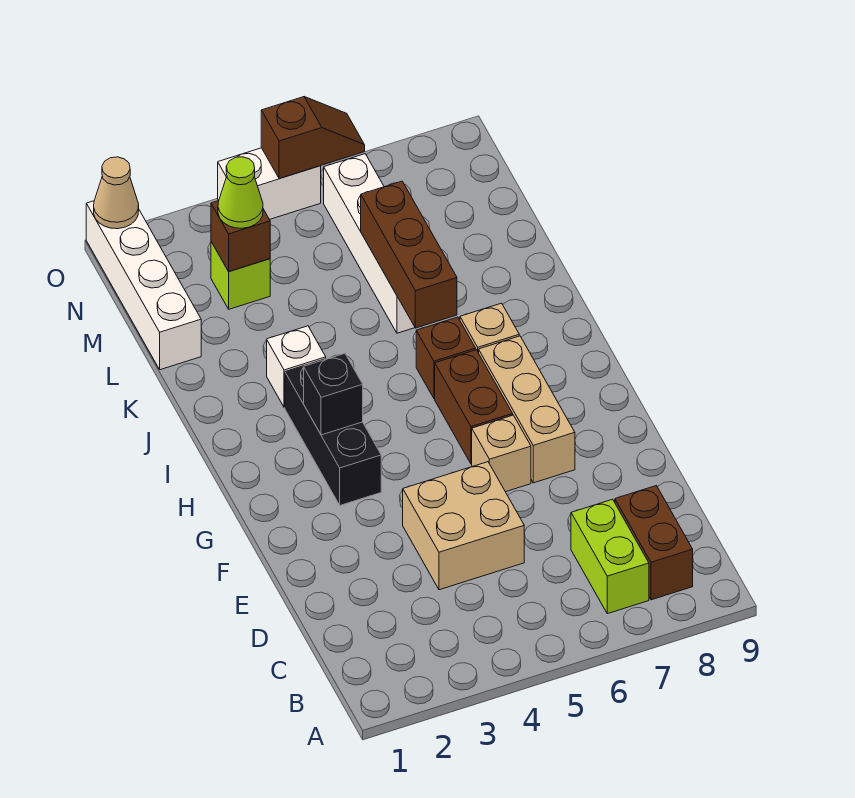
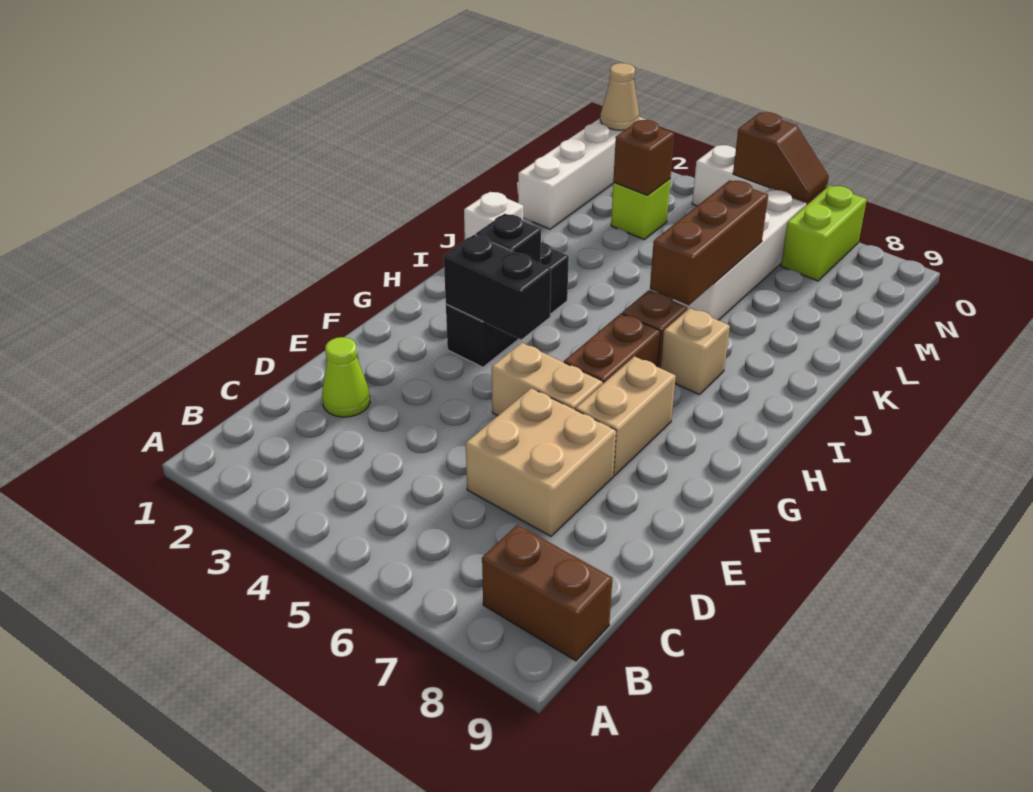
lime brick B7:C7 level 1 -> lime brick N7:O7 level 1
brown brick B8:C8 level 1 -> brown brick B8:B9 level 1
tan brick D4:E5 level 1 -> tan brick D6:E7 level 1
tan brick F6 level 1 -> tan brick F5:F6 level 1
tan brick F7:H7 level 1 -> tan brick F7:G7 level 1
none -> black brick G3:G4 level 2
white brick J3 level 1 -> white brick J1 level 1
lime cone M3 level 3 -> lime cone D2 level 1

